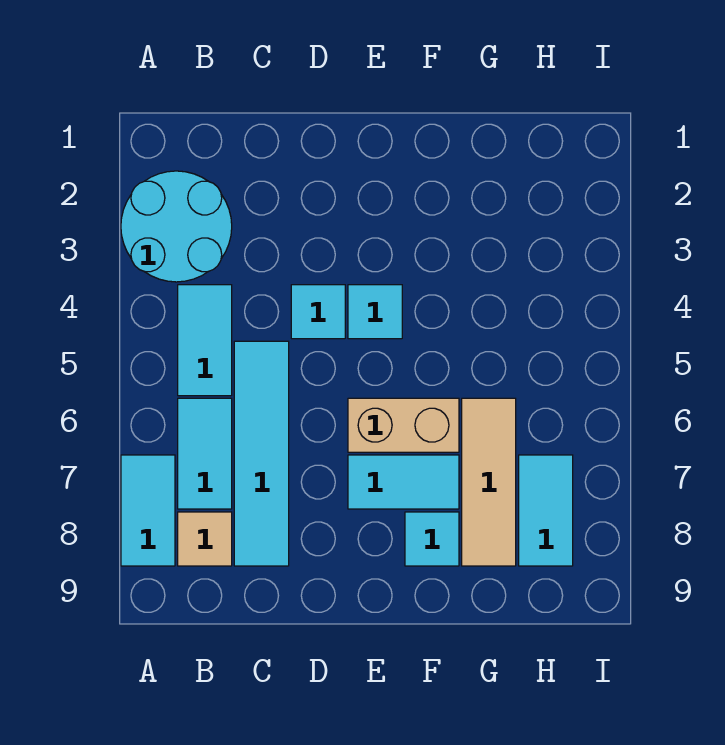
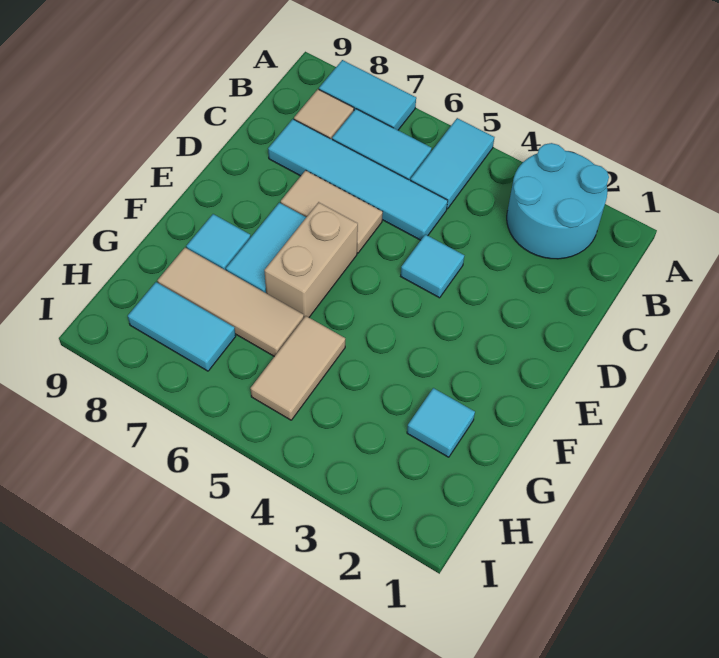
cyan tile B4:B5 level 1 -> cyan tile A5:B5 level 1
none -> tan tile D6:D7 level 1
cyan tile E4 level 1 -> cyan tile G2 level 1
none -> tan tile G5:H5 level 1

